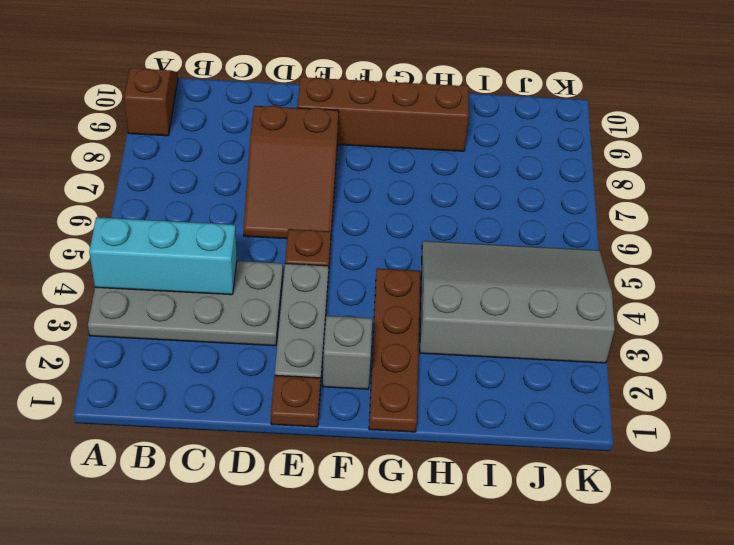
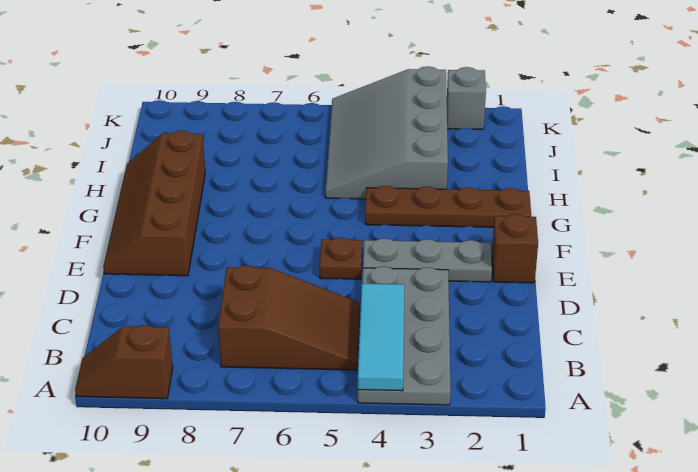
cyan brick A4:C4 level 2 -> cyan tile A4:C4 level 2
brown slope D6:E8 level 1 top 8 -> brown slope B5:C7 level 1 top 7
brown plate E1 level 1 -> brown brick E1 level 1
grey brick F2 level 1 -> grey brick K2 level 1

